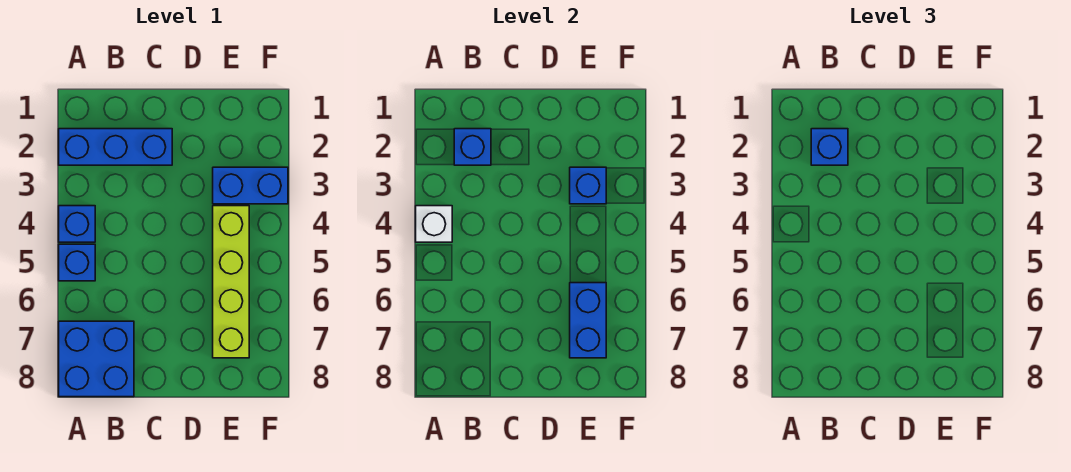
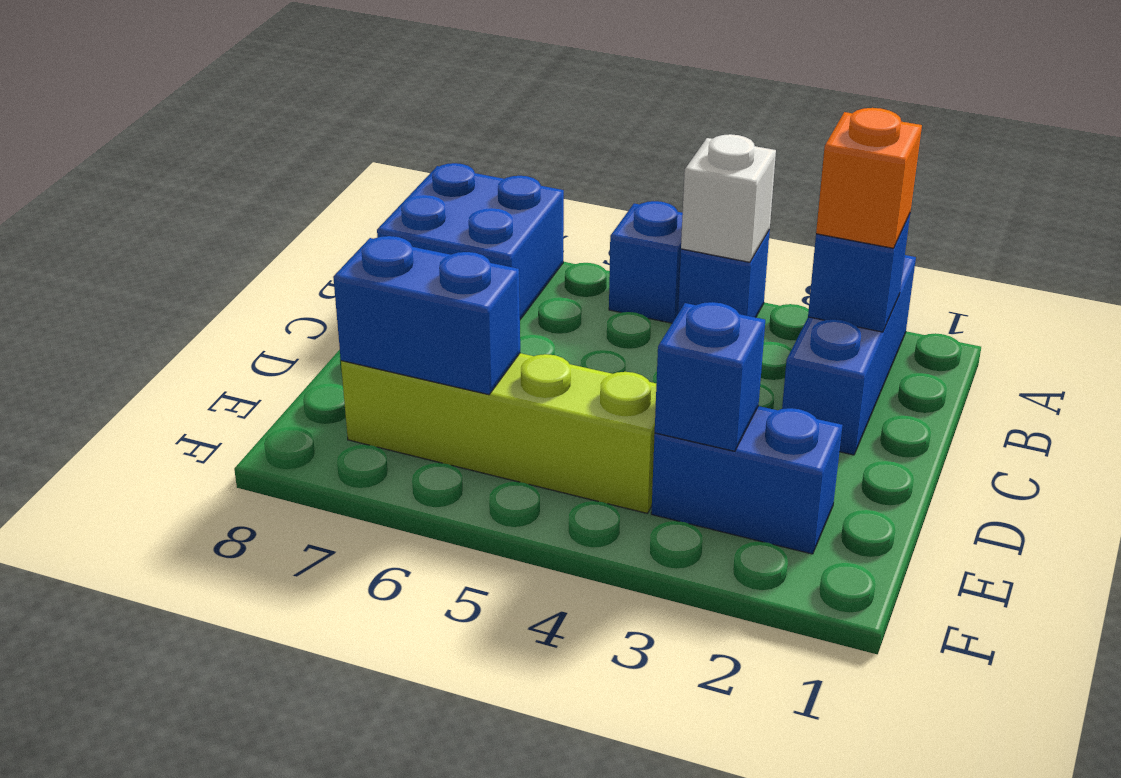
blue brick B2 level 3 -> orange brick B2 level 3
blue brick E3:F3 level 1 -> blue brick E2:E3 level 1

